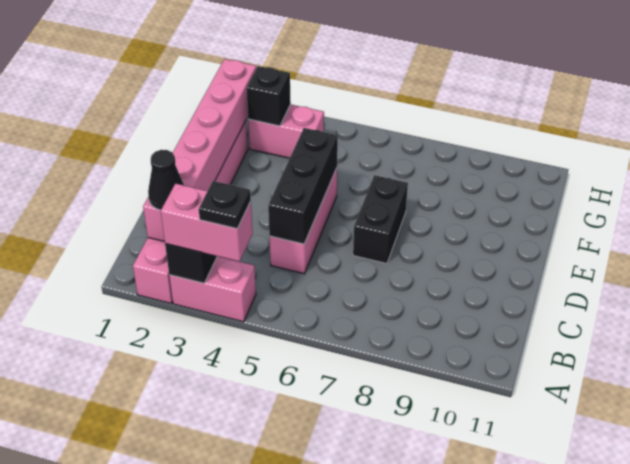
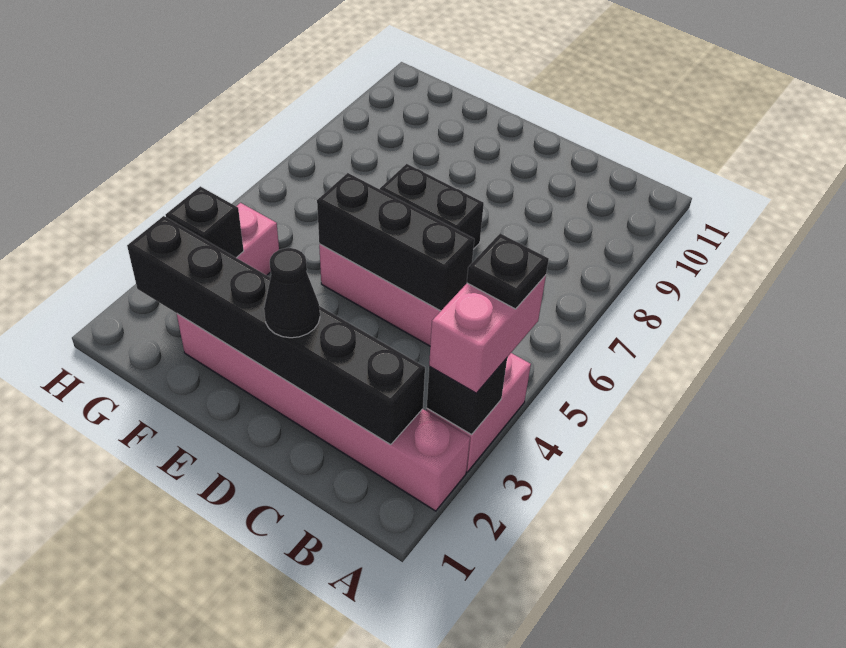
pink brick B2:G2 level 2 -> black brick B2:G2 level 2
black cone B2 level 3 -> black cone D2 level 3

